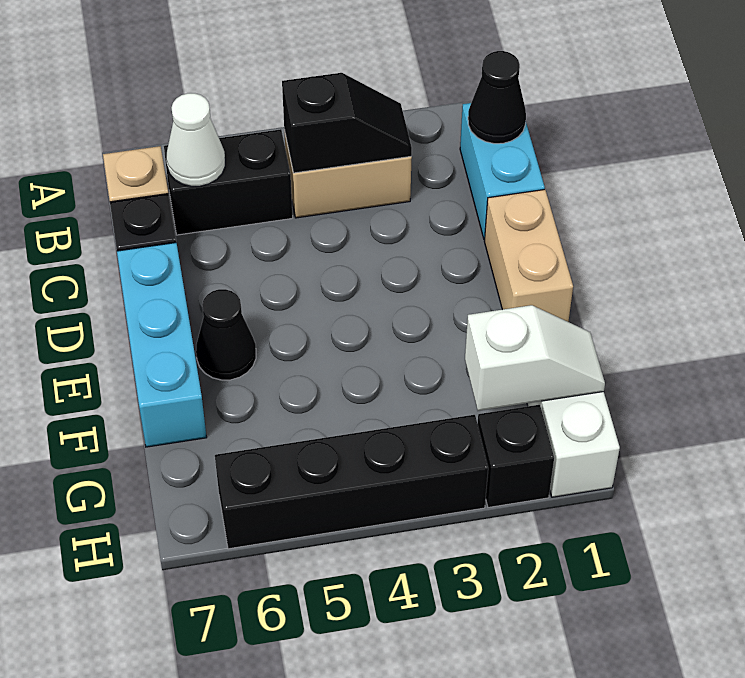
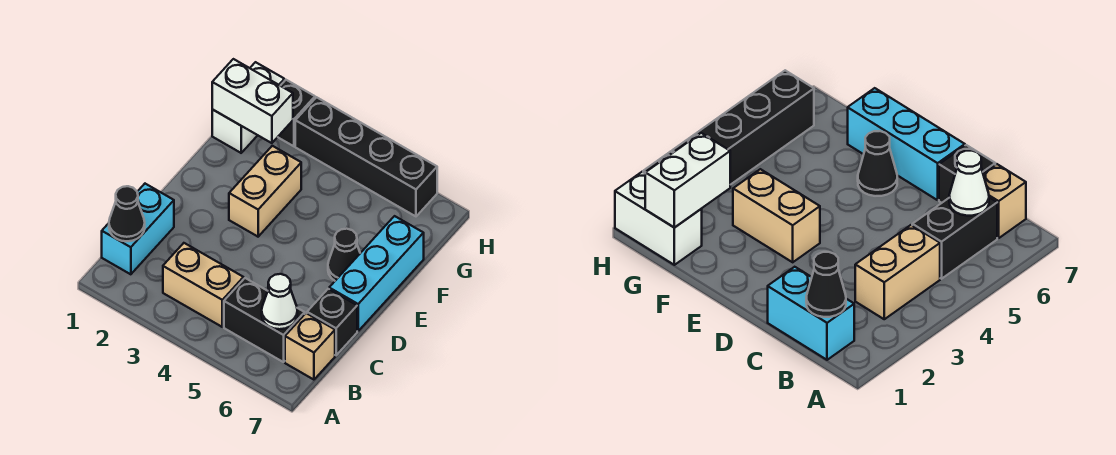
black slope B3:B4 level 2 top 4 -> none
tan brick D1:E1 level 1 -> tan brick E3:F3 level 1
white slope G1:G2 level 2 top 2 -> white brick G1:G2 level 2

